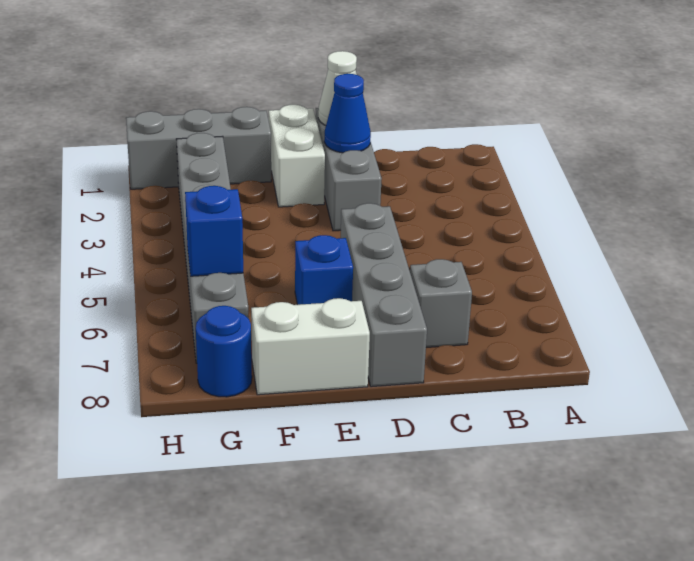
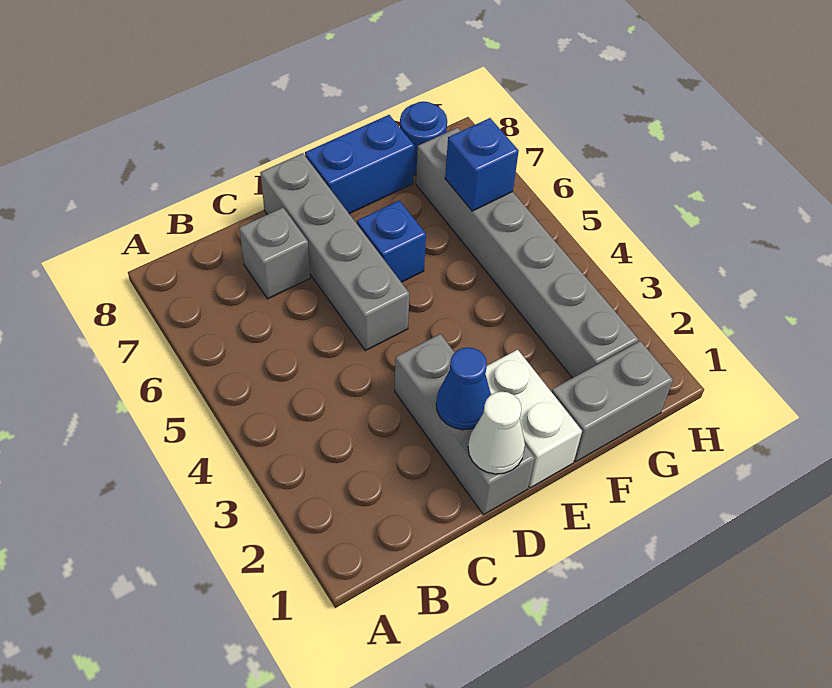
white brick E8:F8 level 1 -> blue brick E8:F8 level 1
grey brick F1:H1 level 1 -> grey brick F1:G1 level 1

